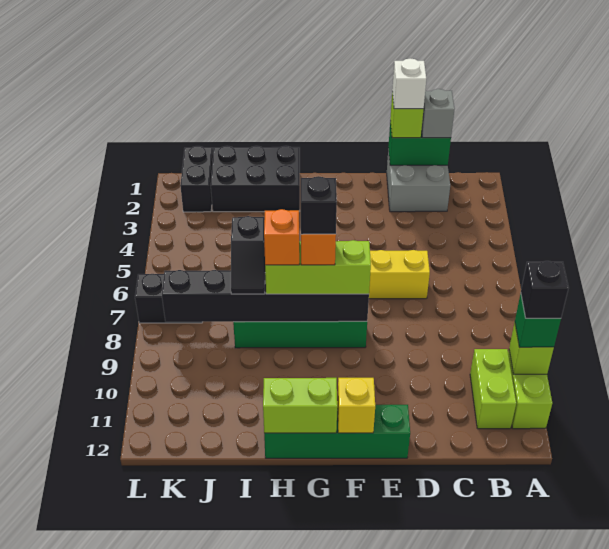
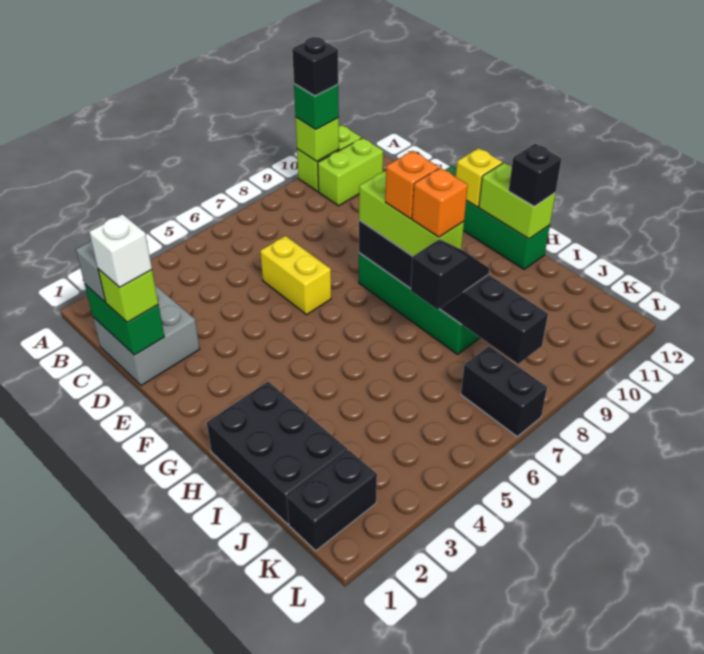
black brick G8 level 5 -> black brick H12 level 3

